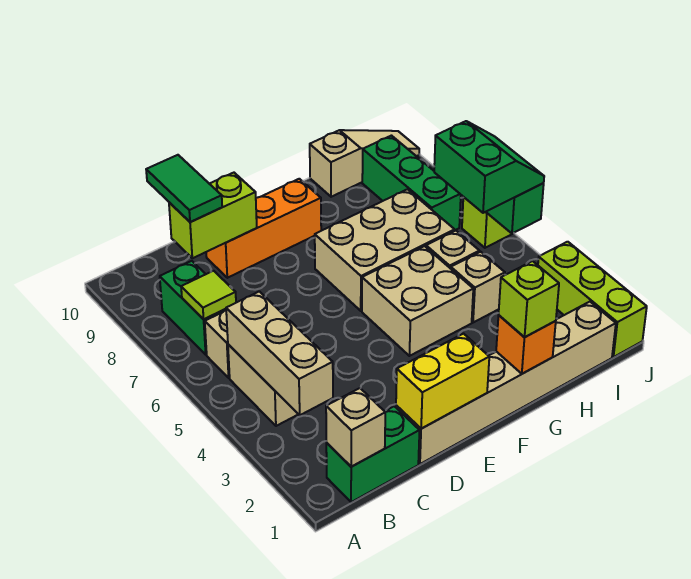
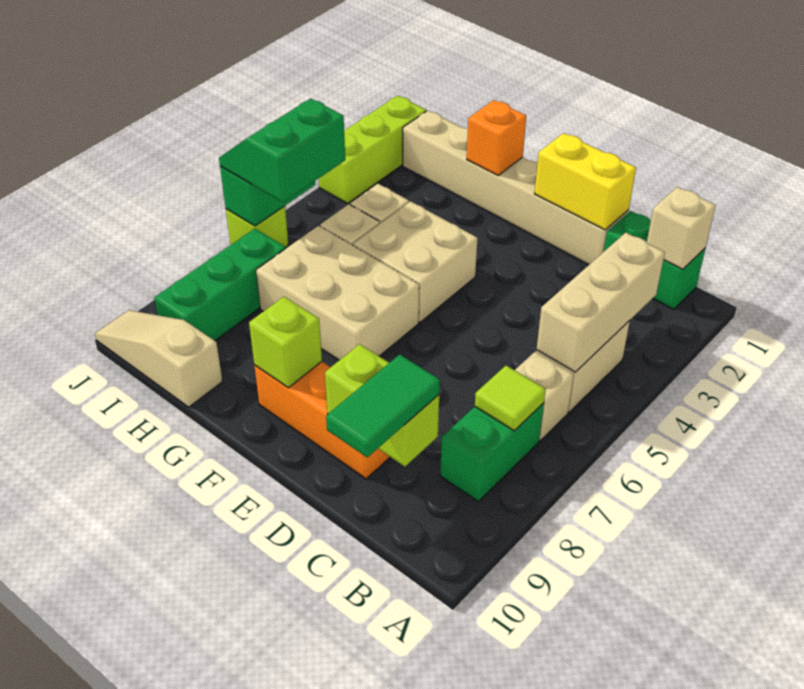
lime brick G1 level 3 -> lime brick F9 level 2

